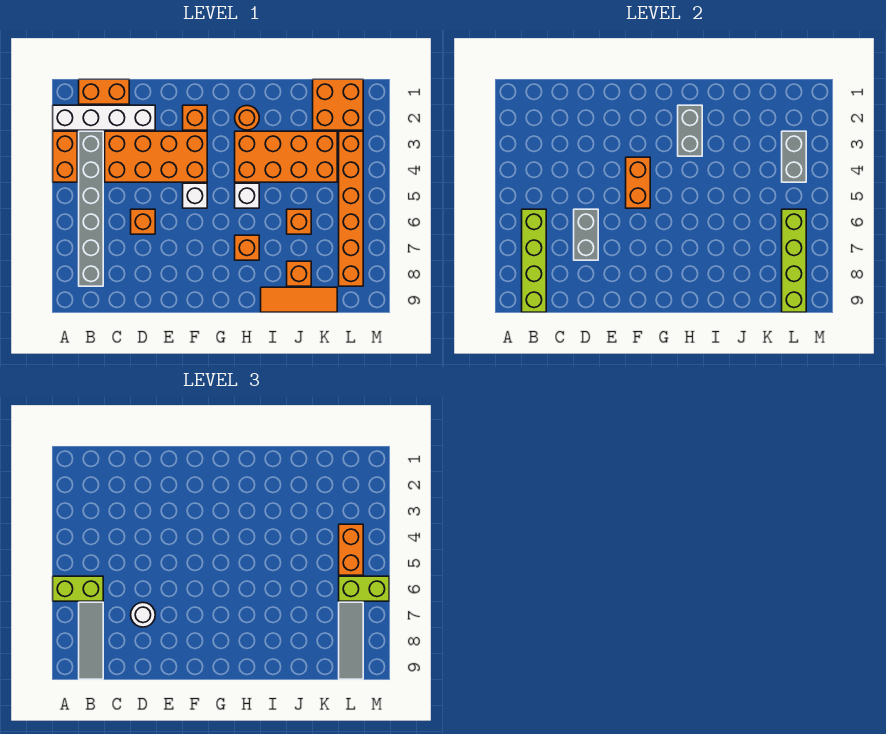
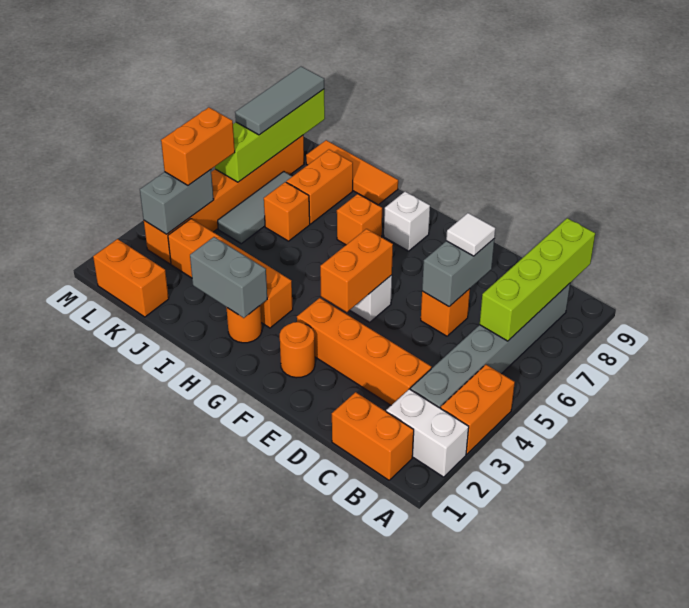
white brick A2:D2 level 1 -> white brick A2:B2 level 1
lime brick A6:B6 level 3 -> none
grey tile B7:B9 level 3 -> grey tile K5:K7 level 1
orange brick C3:F4 level 1 -> orange brick C3:F3 level 1
white round brick D7 level 3 -> white tile D7 level 3
orange brick F2 level 1 -> orange round brick F2 level 1
grey brick H2:H3 level 2 -> grey brick H2:I2 level 2
orange brick H3:K4 level 1 -> orange brick H3:K3 level 1
white brick H5 level 1 -> white brick G8 level 1
orange brick J8 level 1 -> orange brick J7:J8 level 1
orange brick K1:L2 level 1 -> orange brick K1:L1 level 1
lime brick L6:M6 level 3 -> none

